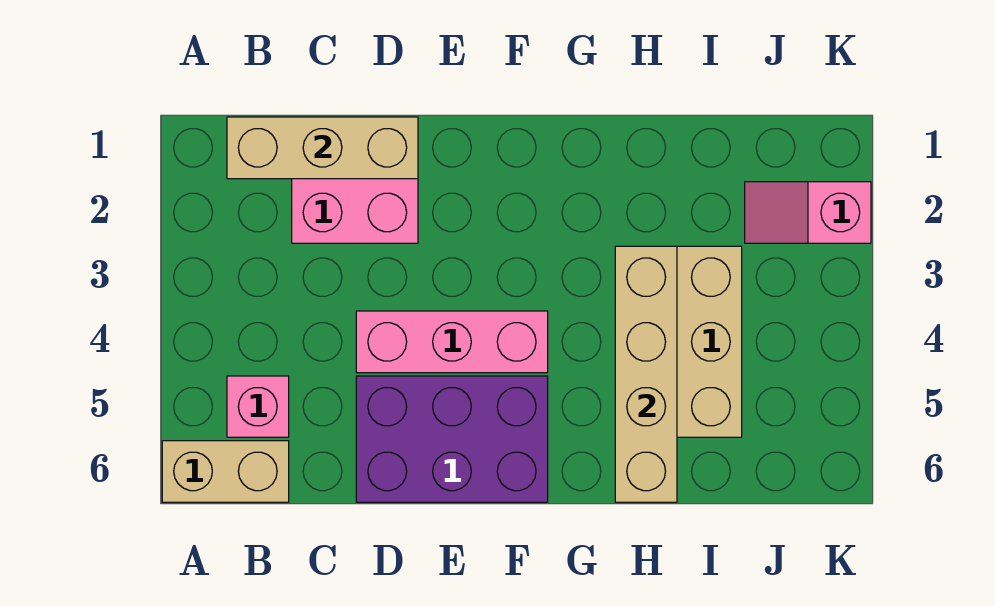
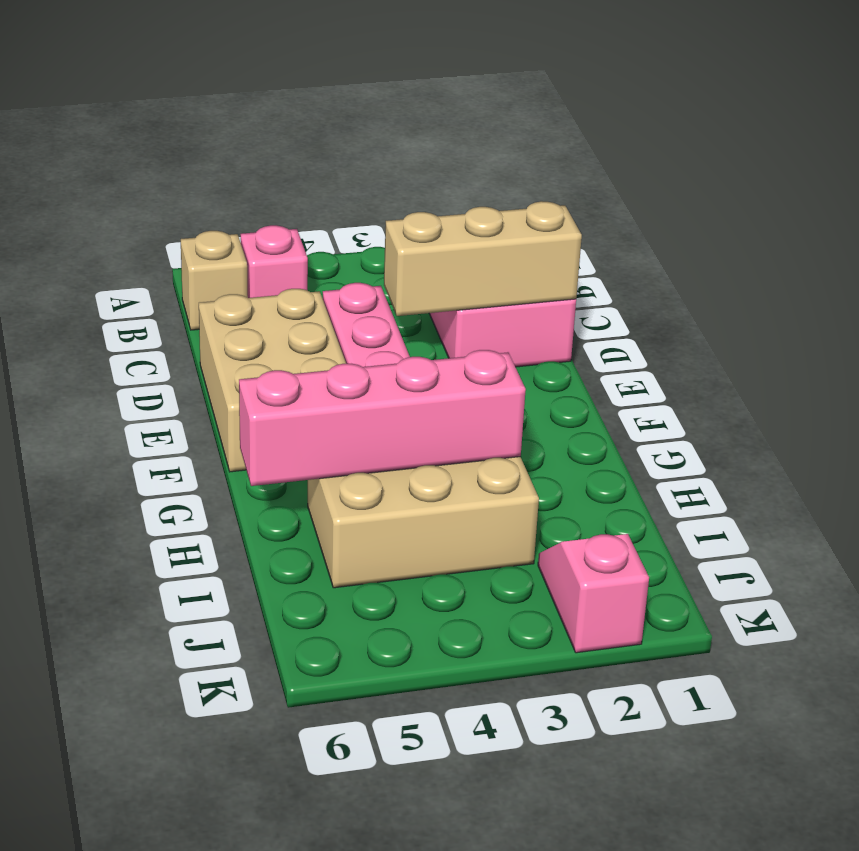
tan brick A6:B6 level 1 -> tan brick B6 level 1
tan brick B1:D1 level 2 -> tan brick D1:D3 level 2
purple brick D5:F6 level 1 -> tan brick D5:F6 level 1
tan brick H3:H6 level 2 -> pink brick H3:H6 level 2

